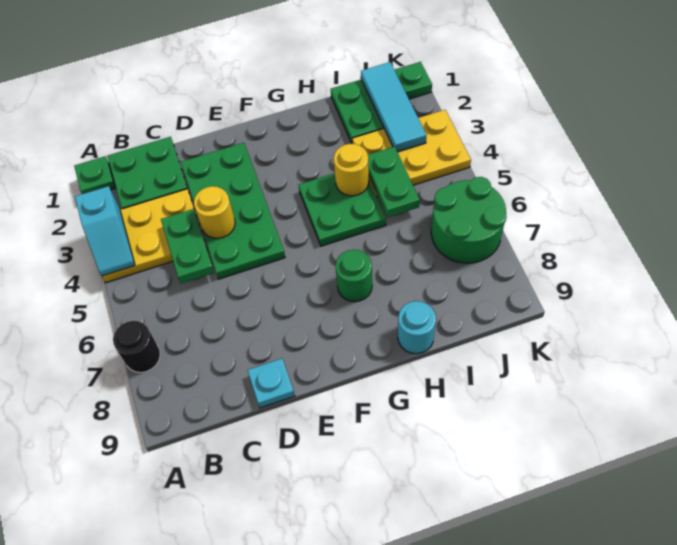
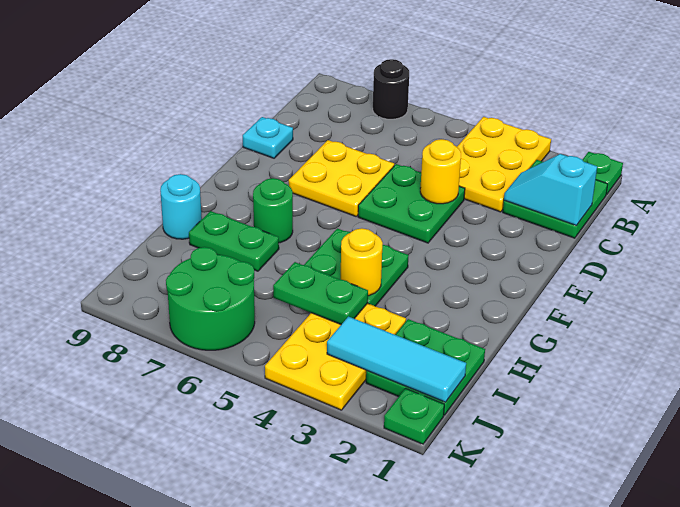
cyan slope A3:A4 level 2 top 3 -> cyan slope C1:C2 level 2 top 1
green plate C4:C5 level 2 -> green plate H7:H8 level 1
green plate D2:E5 level 1 -> green plate D4:E5 level 1
none -> yellow plate D6:E7 level 1

